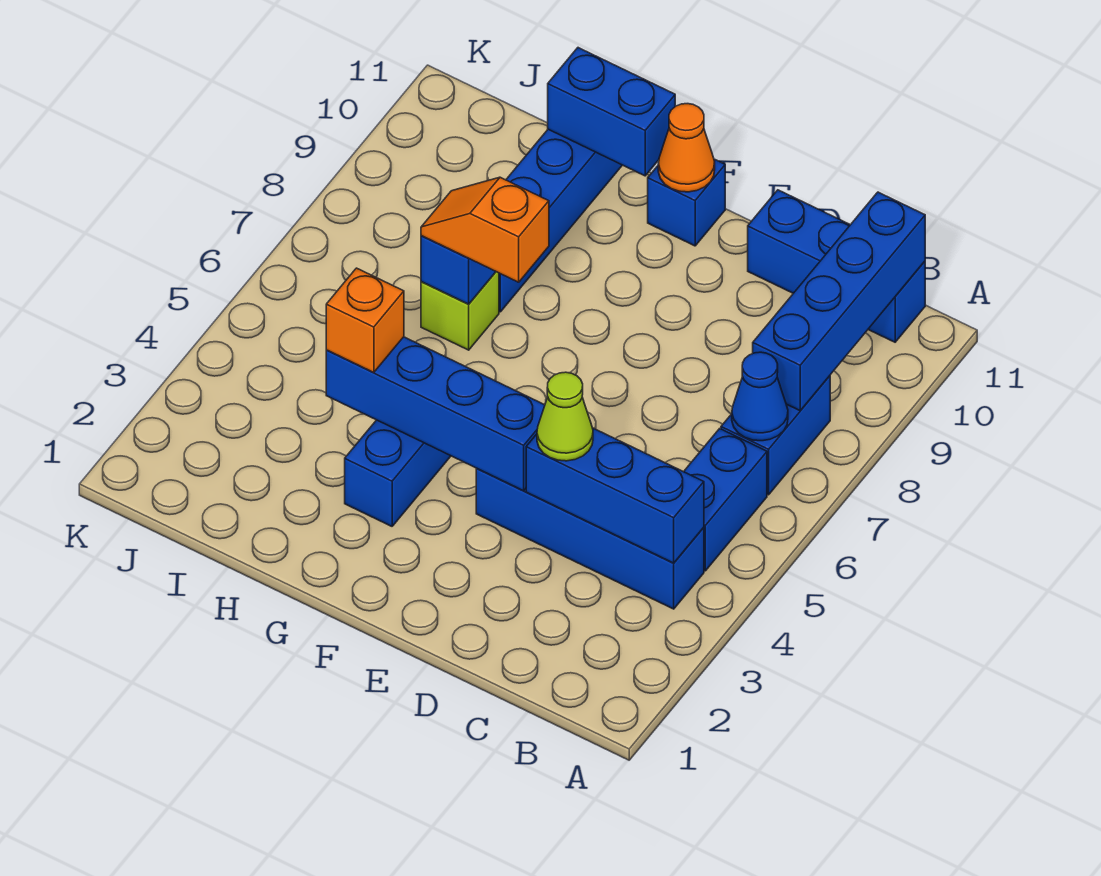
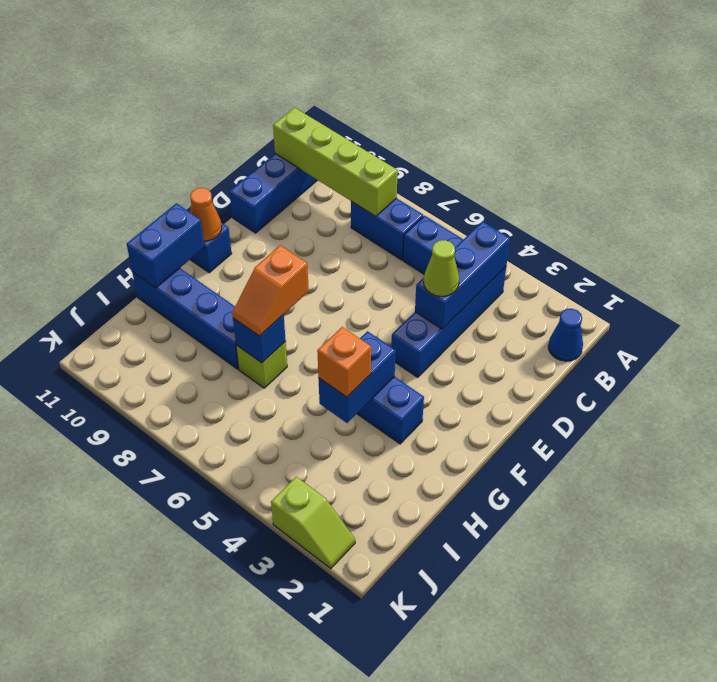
blue cone B7 level 2 -> blue cone B1 level 1
blue brick B8:B11 level 2 -> lime brick B8:B11 level 2
blue brick E4:H4 level 2 -> blue brick G4:H4 level 2
none -> lime slope K2:K3 level 1 top 3

